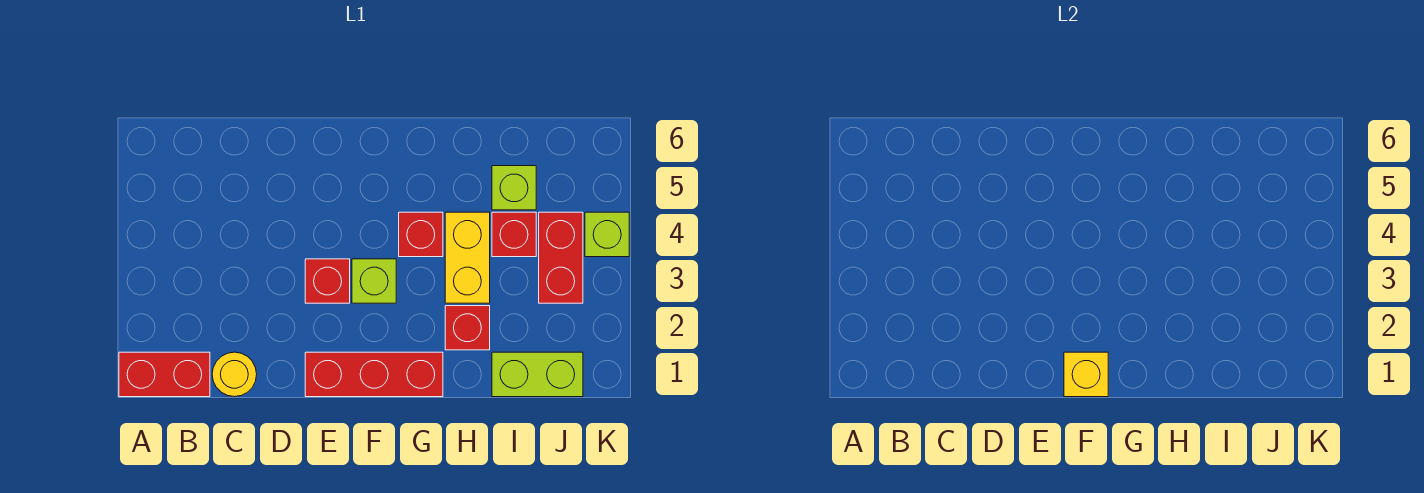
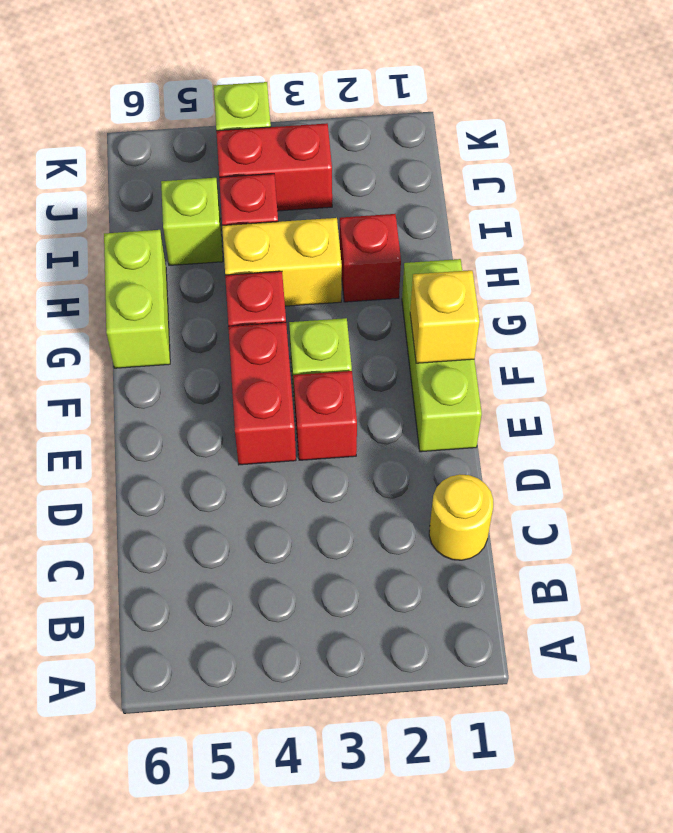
red brick A1:B1 level 1 -> red brick E4:F4 level 1
red brick E1:G1 level 1 -> lime brick E1:G1 level 1
lime brick I1:J1 level 1 -> lime brick G6:H6 level 1

